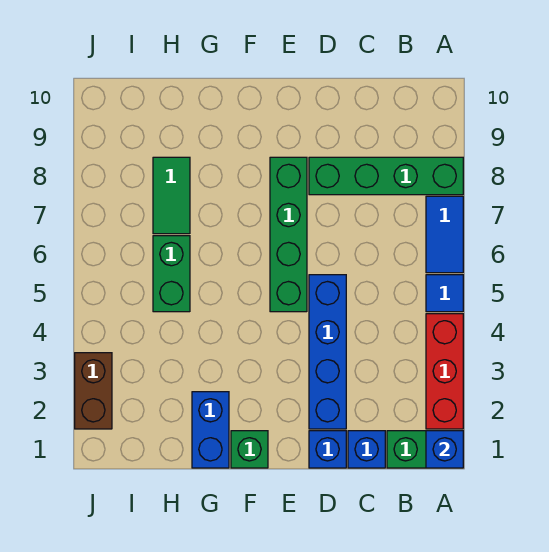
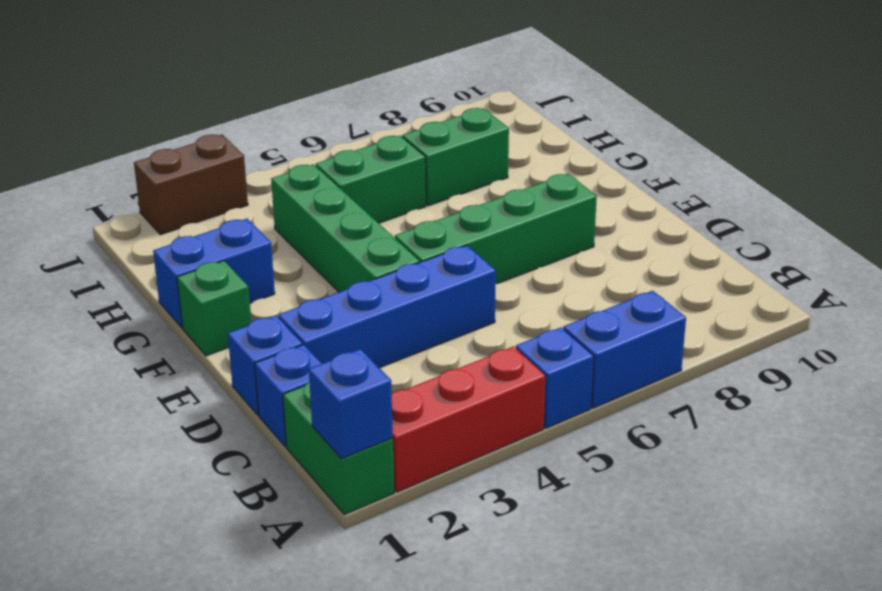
blue tile A5 level 1 -> blue brick A5 level 1
blue tile A6:A7 level 1 -> blue brick A6:A7 level 1
green brick A8:D8 level 1 -> green brick E4:H4 level 1
green tile H7:H8 level 1 -> green brick H7:H8 level 1

